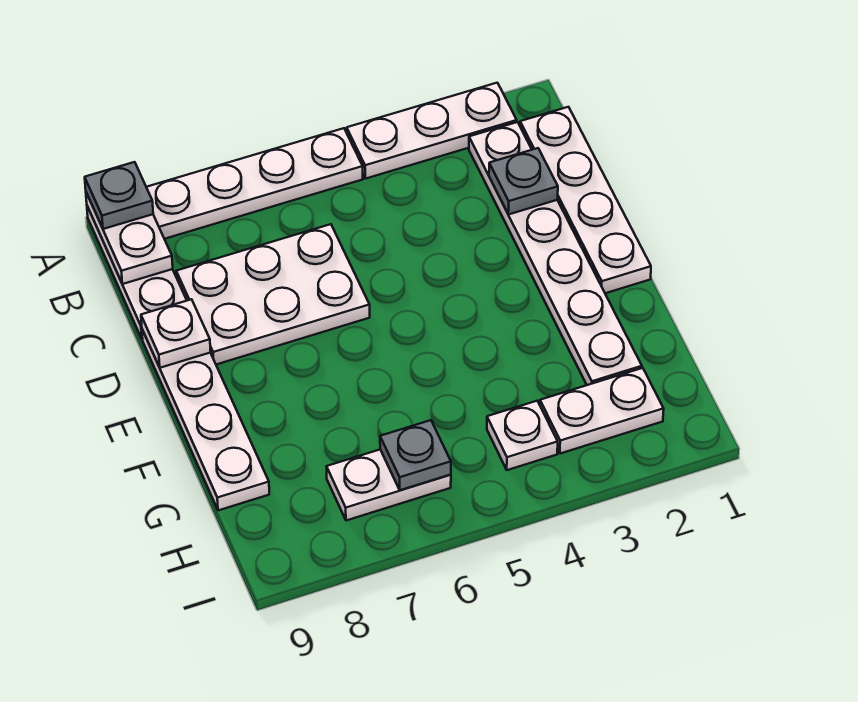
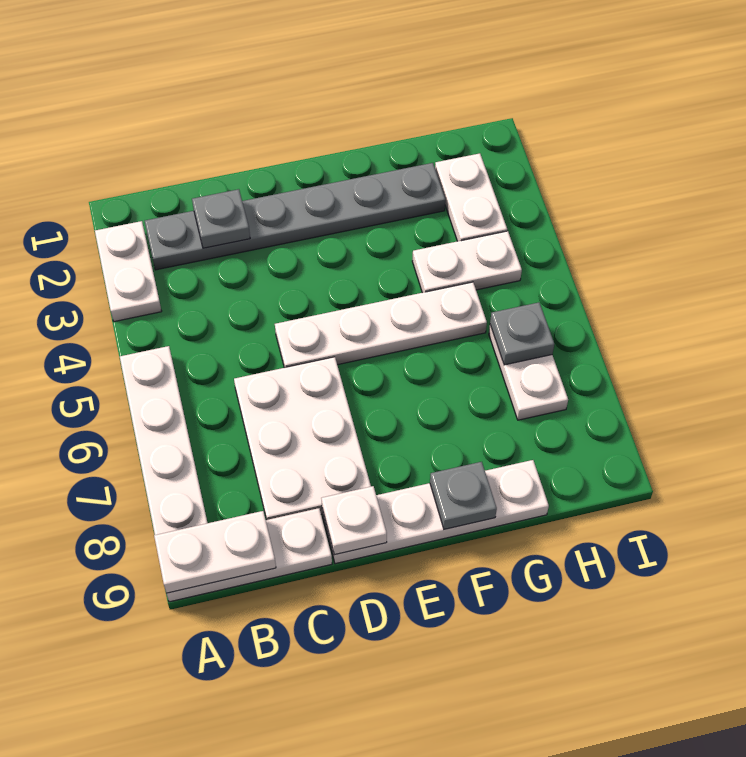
white plate A2:A4 level 1 -> white plate A2:A3 level 1
grey plate A9 level 3 -> grey plate F9 level 2
white plate B1:E1 level 1 -> white plate D5:G5 level 1
white plate B2:G2 level 1 -> grey plate B2:G2 level 1
white plate H4 level 1 -> white plate G4:H4 level 1

